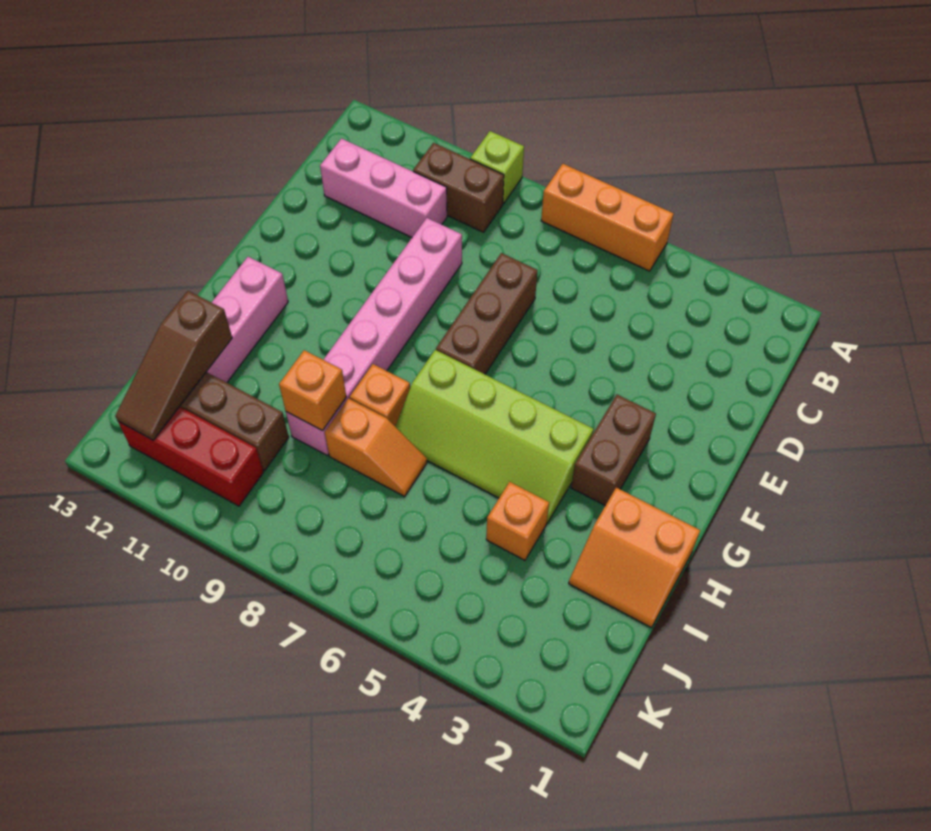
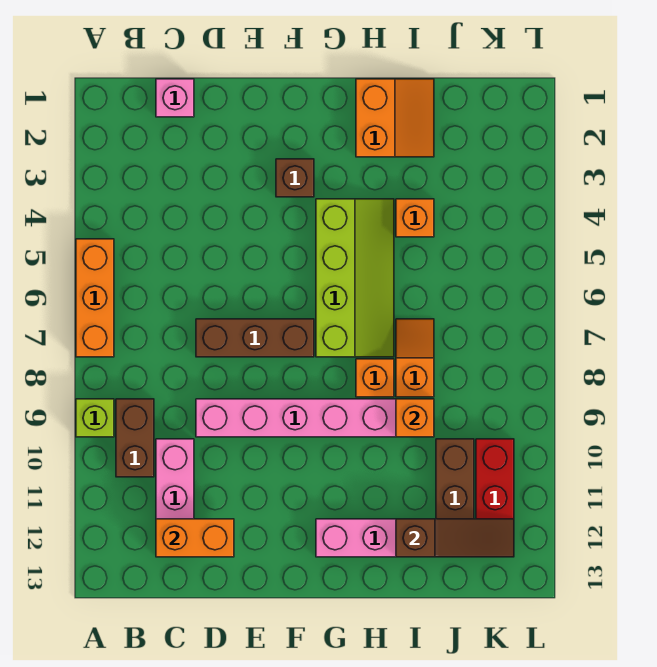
none -> pink brick C1 level 1
none -> orange brick C12:D12 level 2
brown brick F3:G3 level 1 -> brown brick F3 level 1

